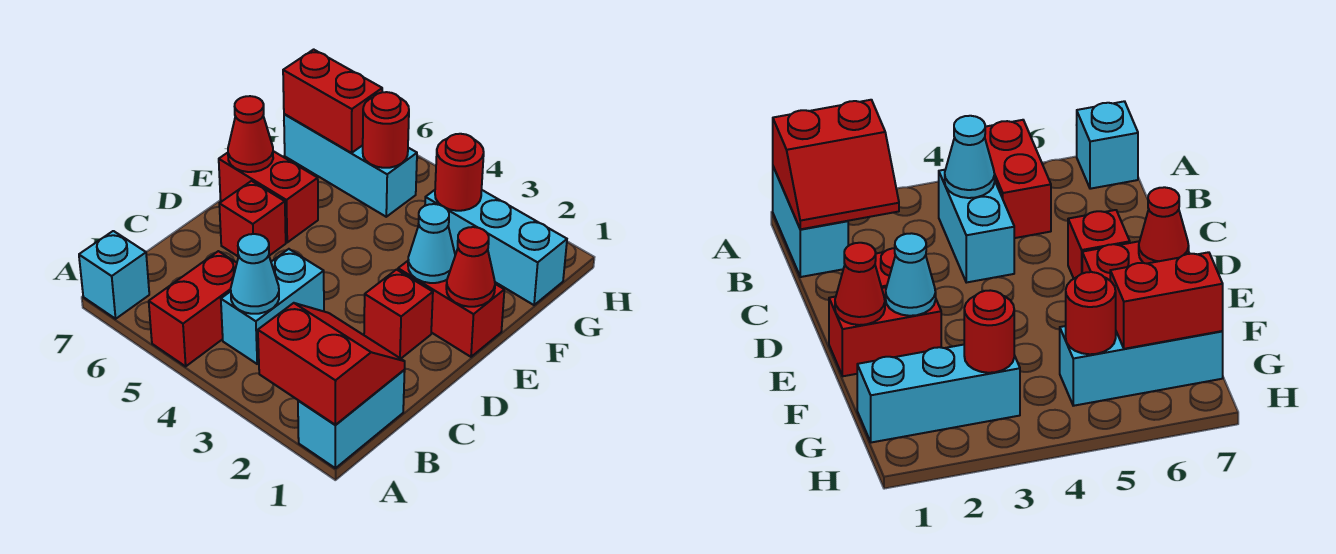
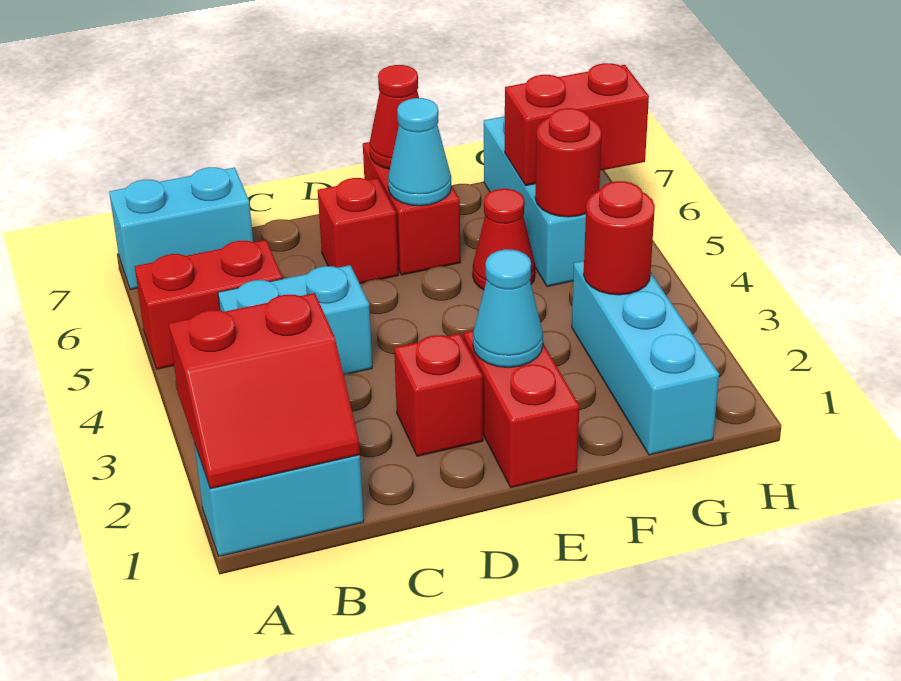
red slope A1:B2 level 2 top A -> red slope A1:B2 level 2 top 2
cyan brick A7 level 1 -> cyan brick A7:B7 level 1
cyan cone B4 level 2 -> cyan cone E6 level 2
red cone E1 level 2 -> red cone F5 level 1
red brick G6:G7 level 2 -> red brick G6:H6 level 2

